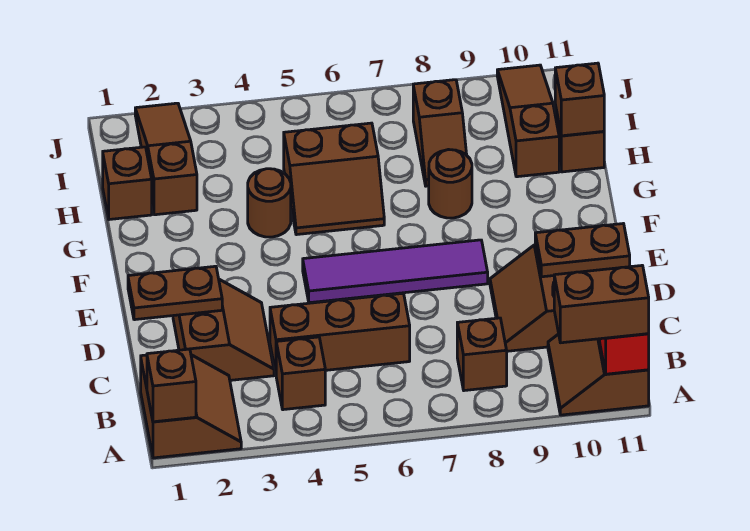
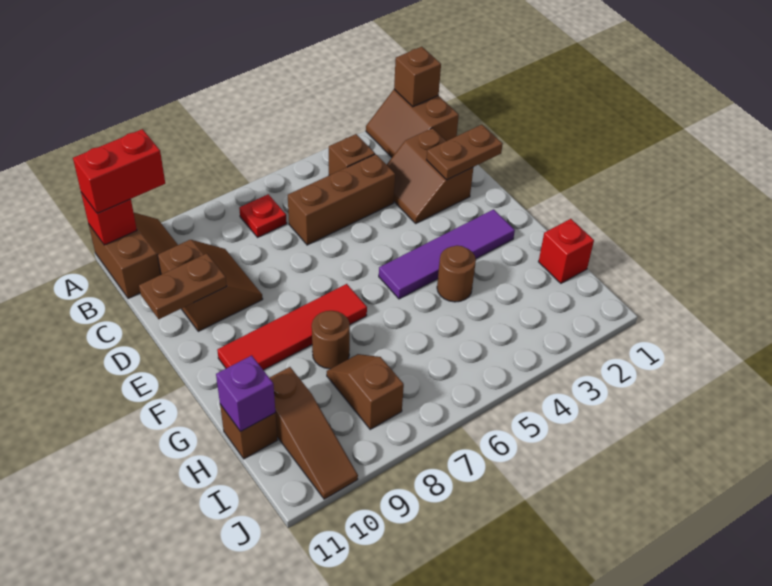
brown brick A10:A11 level 3 -> red brick A10:A11 level 3
none -> red plate B7 level 1
brown brick B8 level 1 -> none
purple tile E5:E8 level 1 -> purple tile F2:F5 level 1
none -> red tile F7:F10 level 1
brown slope G5:H6 level 1 top H -> none
brown brick H1 level 1 -> red brick H1 level 1
brown slope H2:J2 level 1 top H -> none
brown brick H11 level 2 -> purple brick H11 level 2

